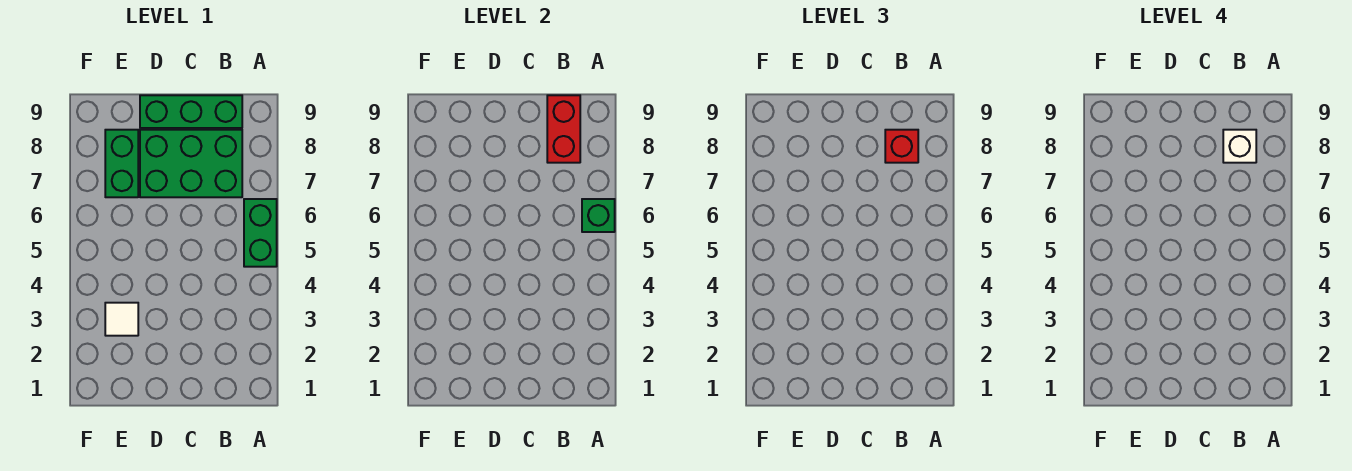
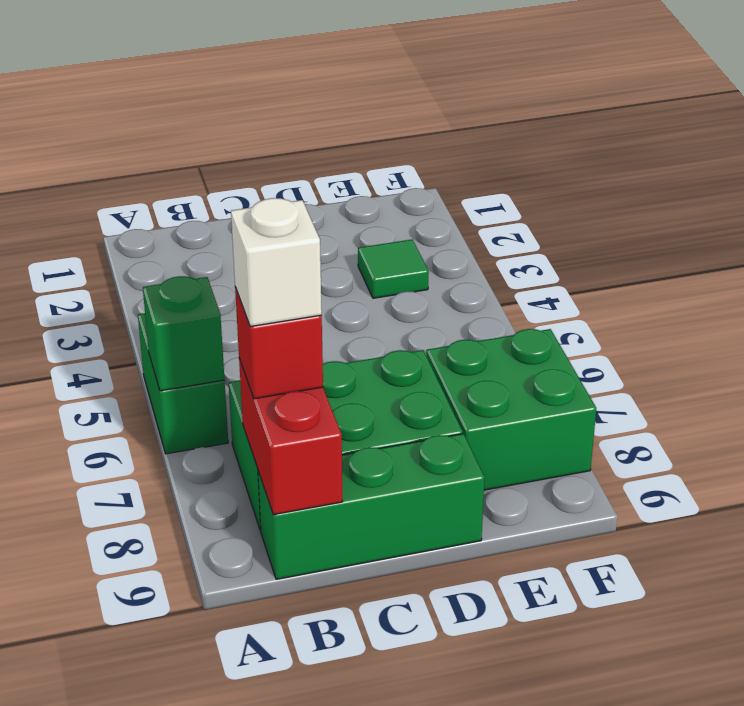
white tile E3 level 1 -> green tile E3 level 1
green brick E7:E8 level 1 -> green brick E7:F8 level 1

